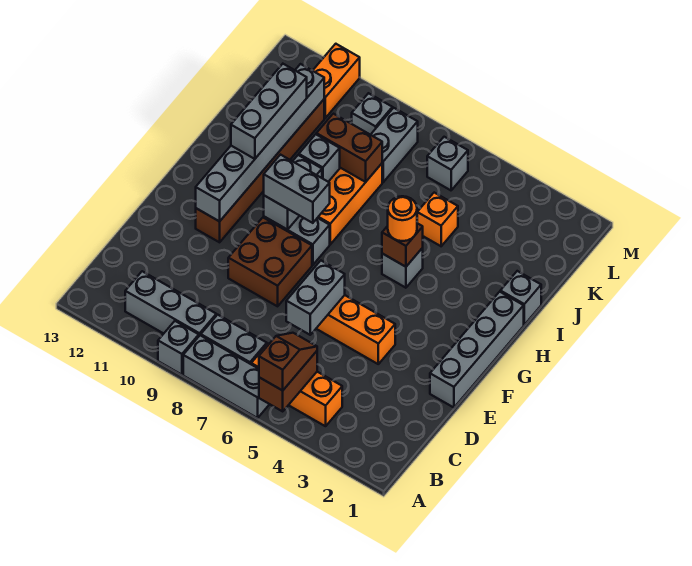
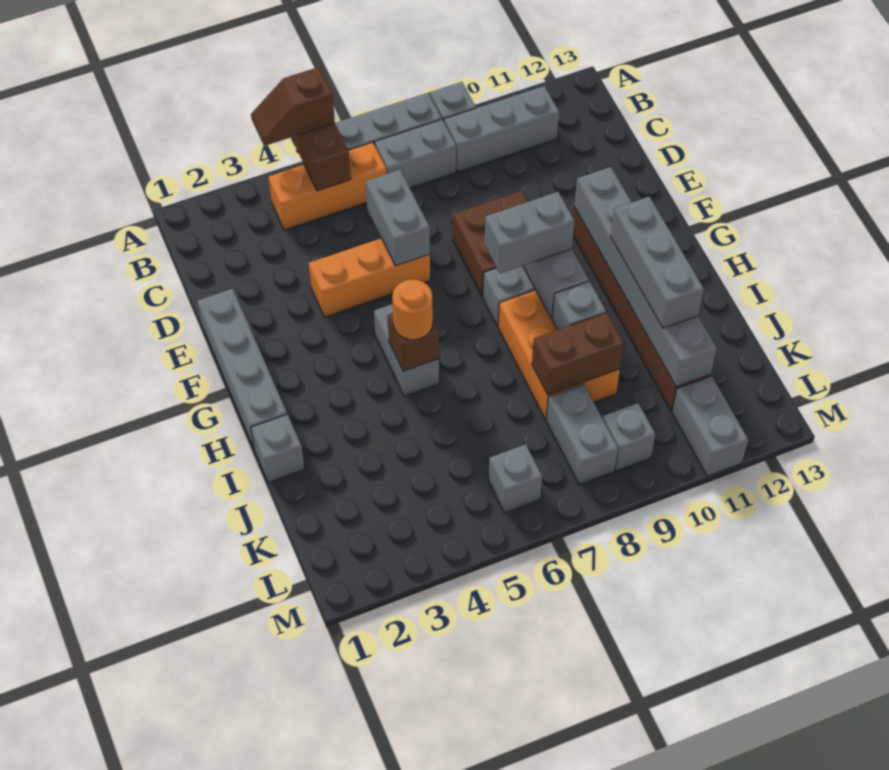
brown slope A5:B5 level 3 top A -> brown slope A4:A5 level 3 top 5
grey brick H5 level 1 -> grey brick G5:H5 level 1
orange brick J5 level 1 -> none
orange brick L11:M11 level 1 -> grey brick L11:M11 level 1

